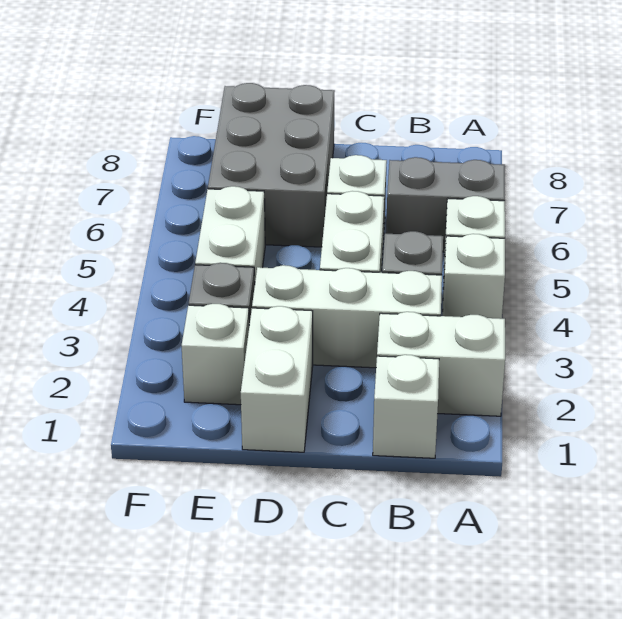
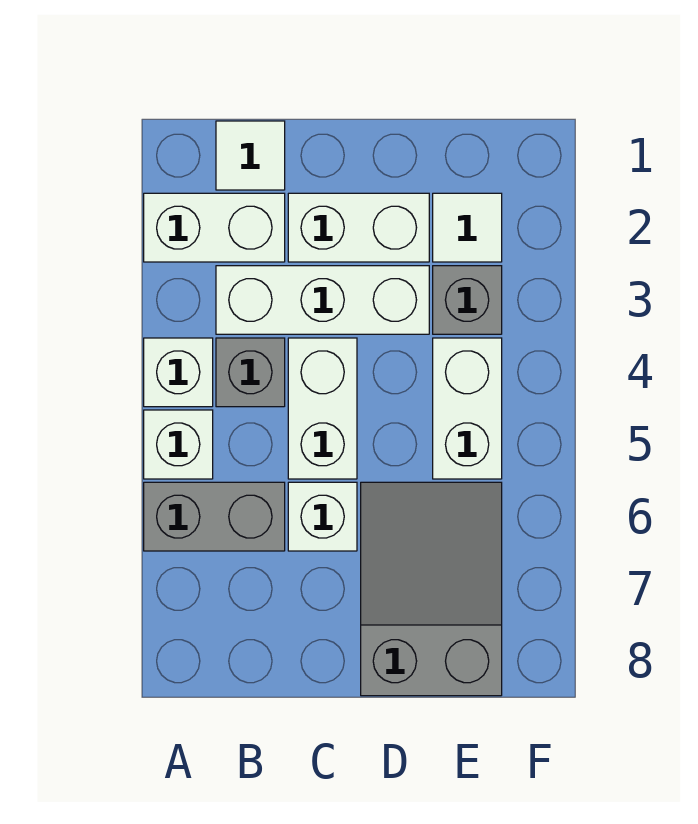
white brick B1 level 1 -> white tile B1 level 1
white brick D1:D2 level 1 -> white brick C2:D2 level 1
grey brick D6:E8 level 1 -> grey slope D6:E8 level 1 top 8
white brick E2 level 1 -> white tile E2 level 1

